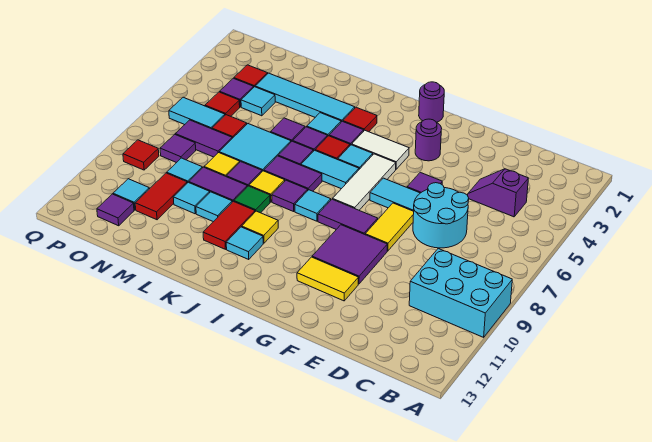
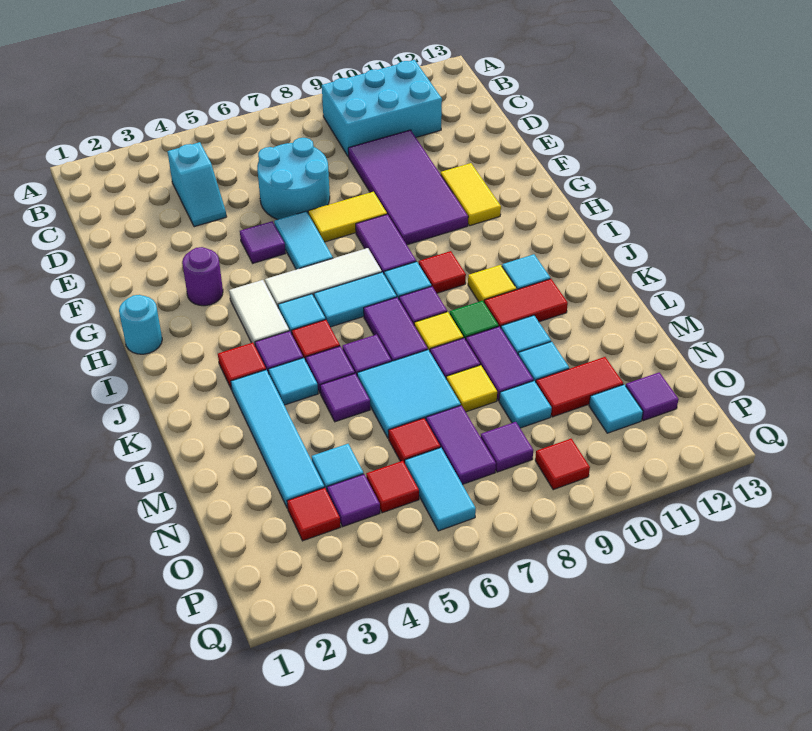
cyan brick A9:C10 level 1 -> cyan brick B9:C11 level 1
purple slope C4:D4 level 1 top C -> cyan slope C4:D4 level 1 top C
purple tile F9:G10 level 1 -> purple tile D9:G10 level 1
purple round brick H1 level 1 -> cyan round brick H1 level 1
cyan tile I6:J6 level 1 -> cyan tile I6:I7 level 1
none -> red tile I9 level 1

